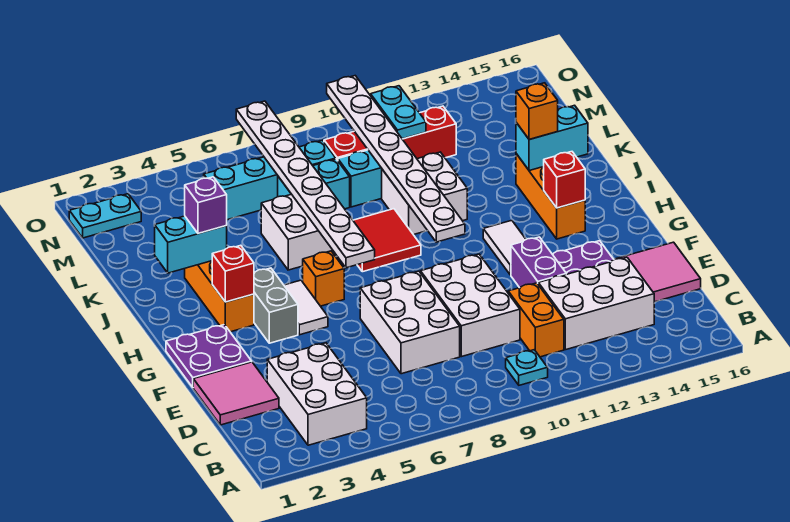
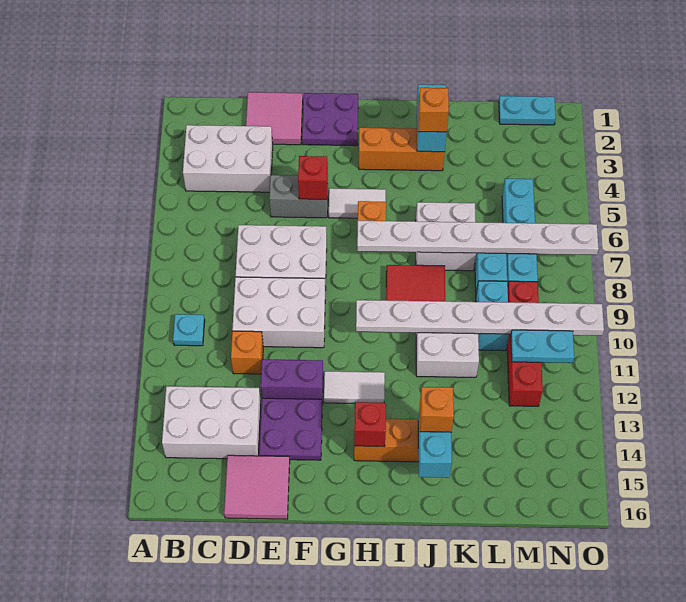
orange brick C11:D11 level 1 -> orange brick D11 level 1
white brick C12:D14 level 1 -> white brick B13:D14 level 1
grey brick G4:H4 level 1 -> grey brick E5:F5 level 1
red brick H3 level 2 -> red brick F5 level 2
purple brick J3 level 3 -> orange brick J3 level 3
cyan plate N1:N2 level 1 -> cyan plate M1:N1 level 1

